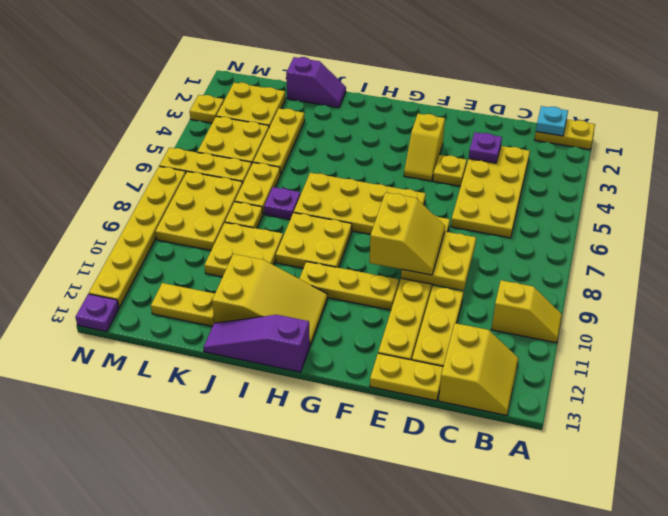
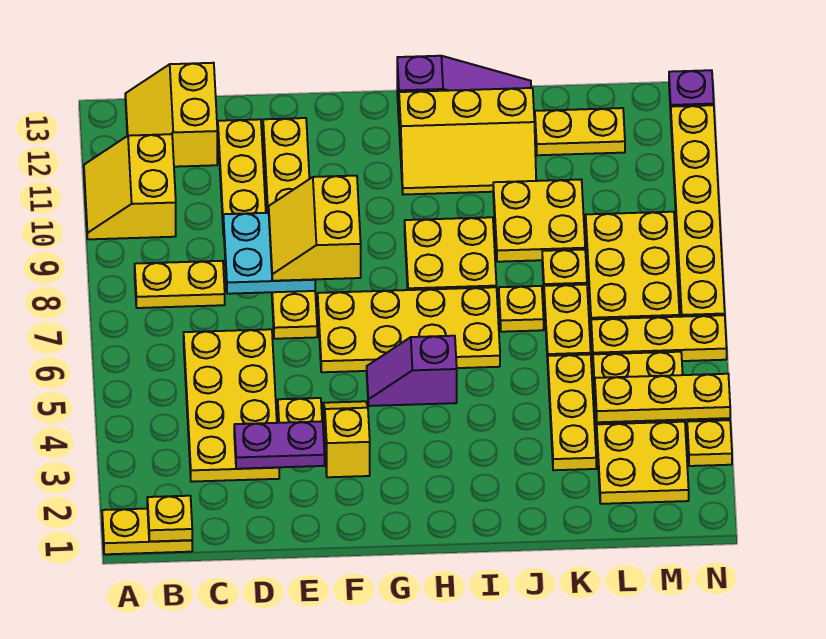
yellow slope A10:B10 level 1 top B -> yellow slope A10:B11 level 1 top B
cyan plate B1 level 2 -> yellow plate B1 level 2
purple plate D3 level 2 -> purple plate D3:E3 level 2
yellow plate D8:E9 level 2 -> cyan plate D8:E9 level 2
yellow plate D13:E13 level 1 -> yellow plate B8:C8 level 1
yellow plate F10:H10 level 1 -> yellow plate L4:N4 level 2
yellow slope H11:J12 level 1 top J -> yellow slope H11:J12 level 1 top 12
purple slope J1:K1 level 1 top K -> purple slope G5:H5 level 1 top H
purple plate J7 level 1 -> yellow plate J7 level 1

